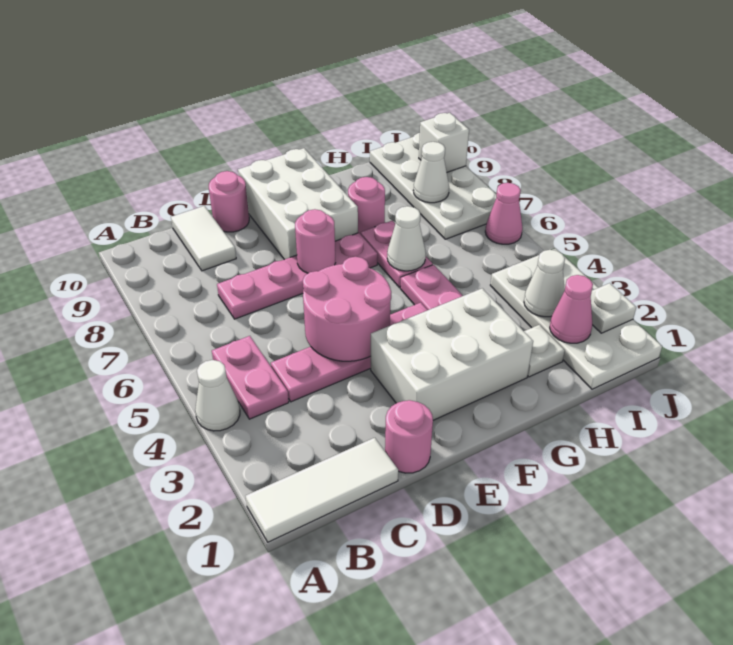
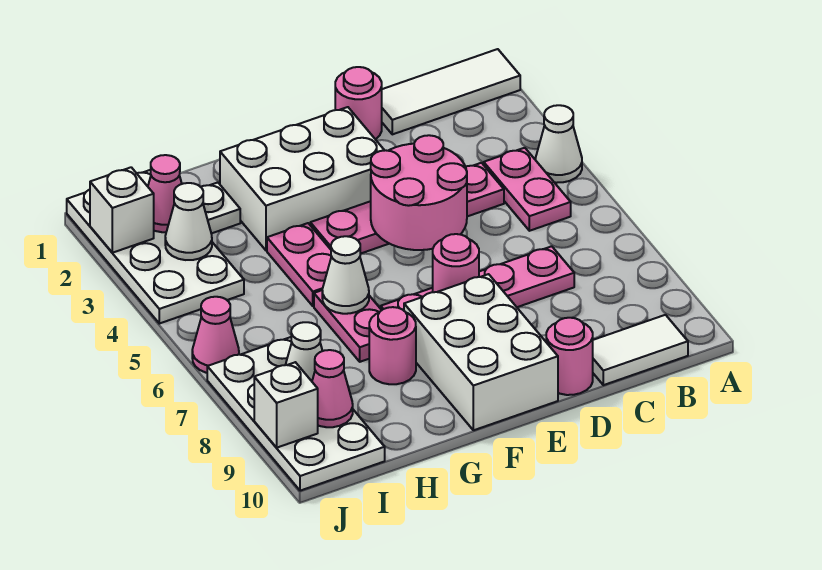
white tile C9:C10 level 1 -> white tile B10:C10 level 1
none -> pink cone I9 level 2
white plate J2 level 2 -> white brick J2 level 2

